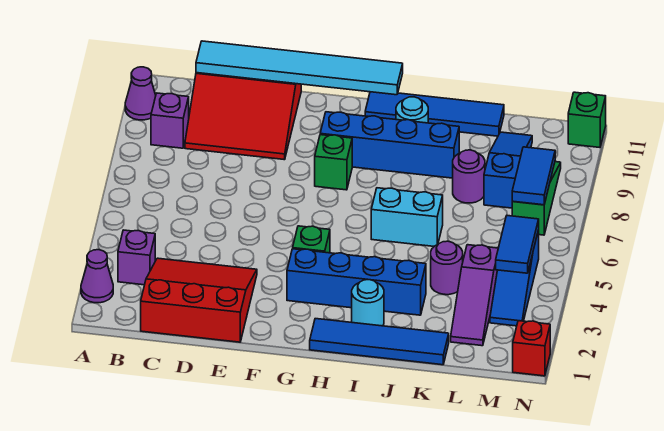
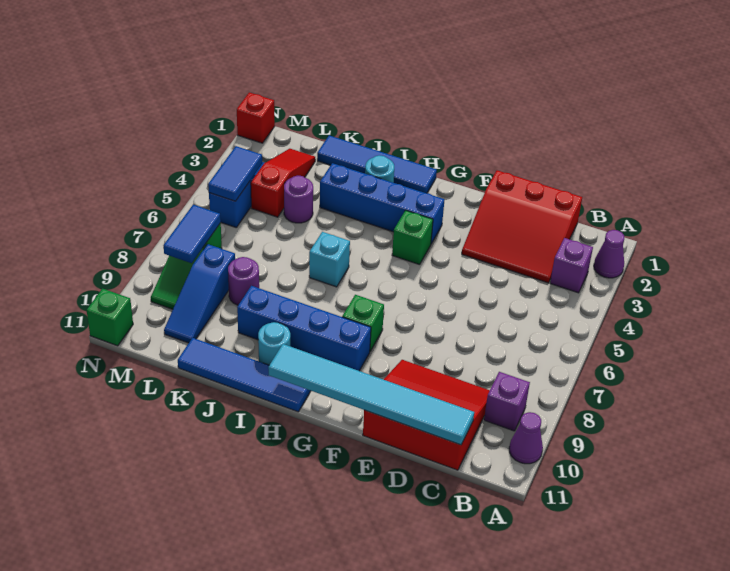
cyan brick I6:J6 level 1 -> cyan brick I6 level 1
purple slope L2:L4 level 1 top 4 -> red slope L2:L4 level 1 top 4

